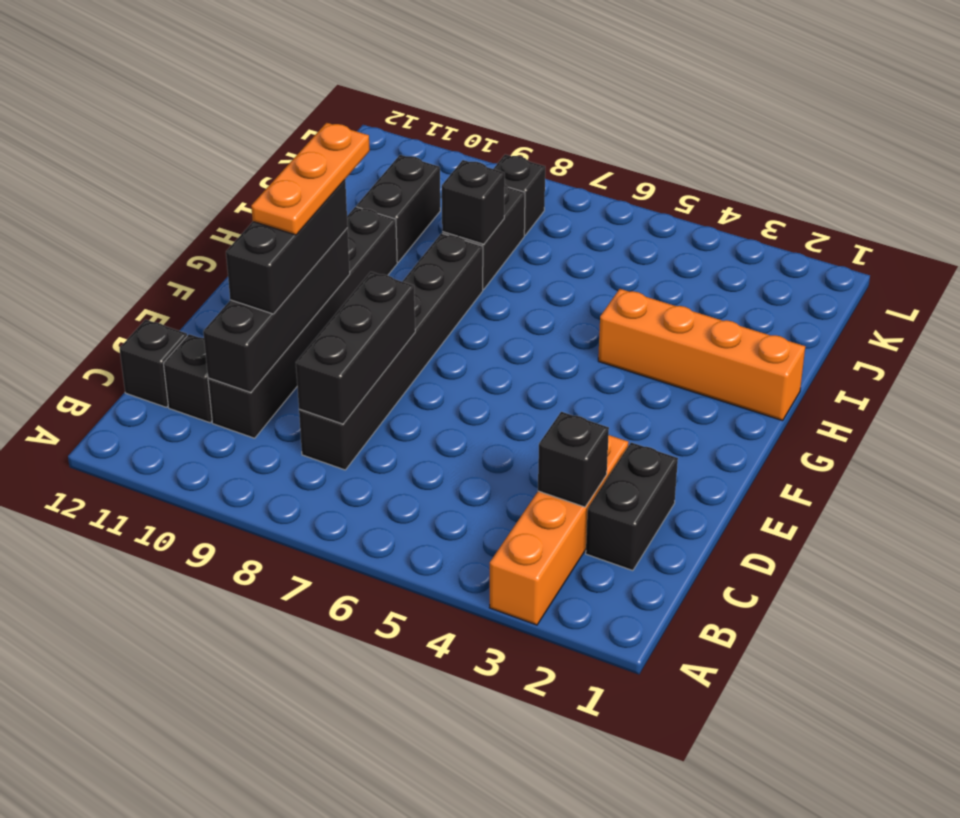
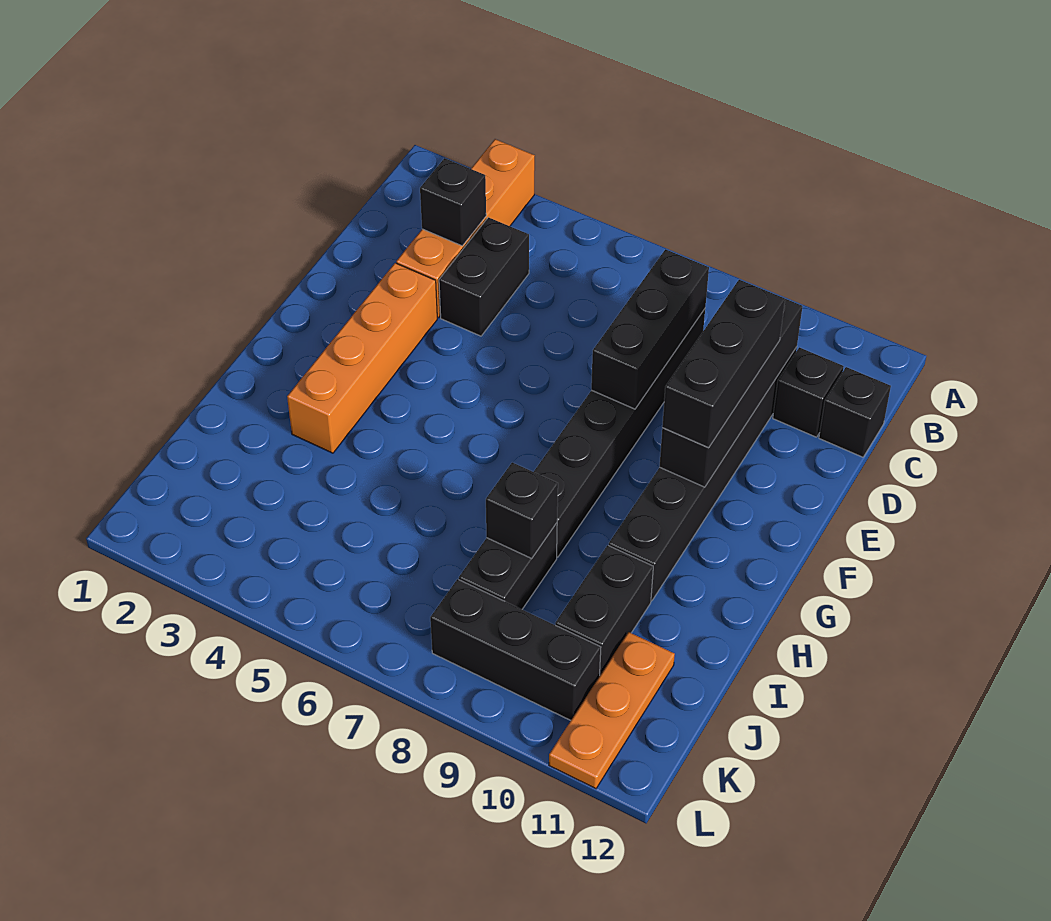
black brick C2:D2 level 1 -> black brick C4:D4 level 1
orange plate E10:G10 level 4 -> orange plate J11:L11 level 1
orange brick H1:H4 level 1 -> orange brick E3:H3 level 1
black brick K8 level 1 -> black brick K8:K10 level 1

